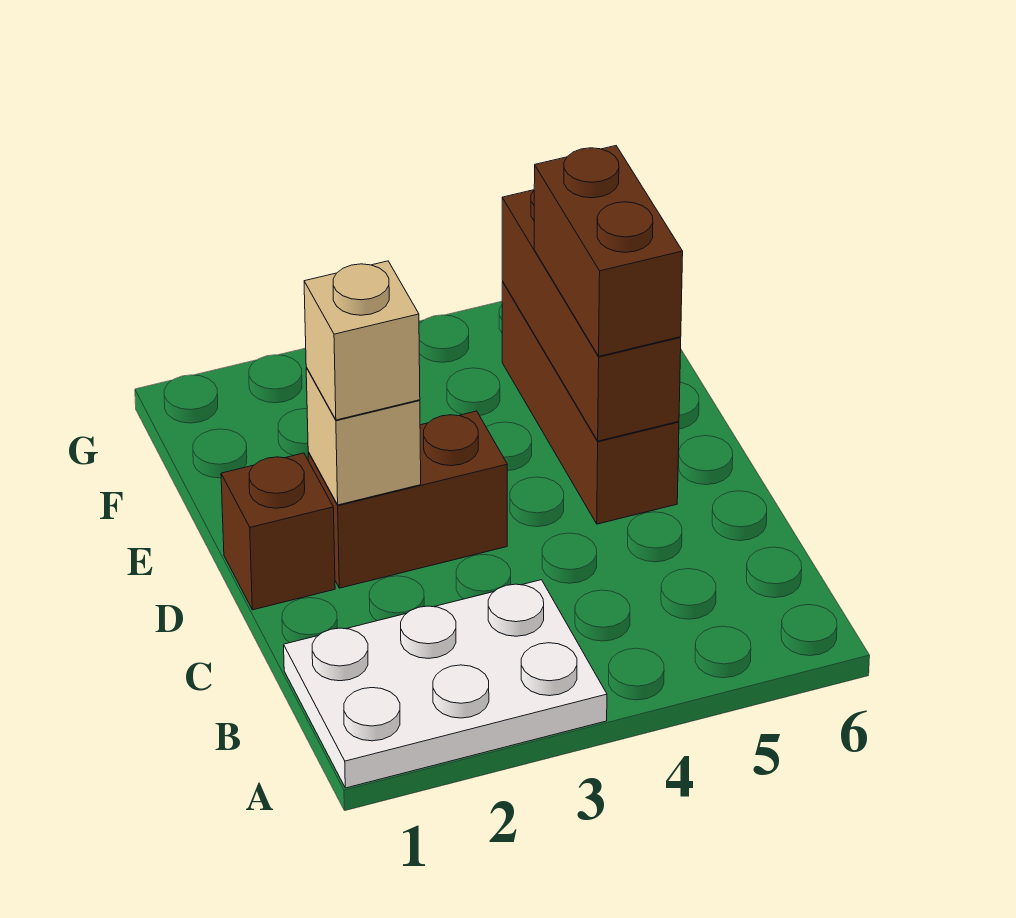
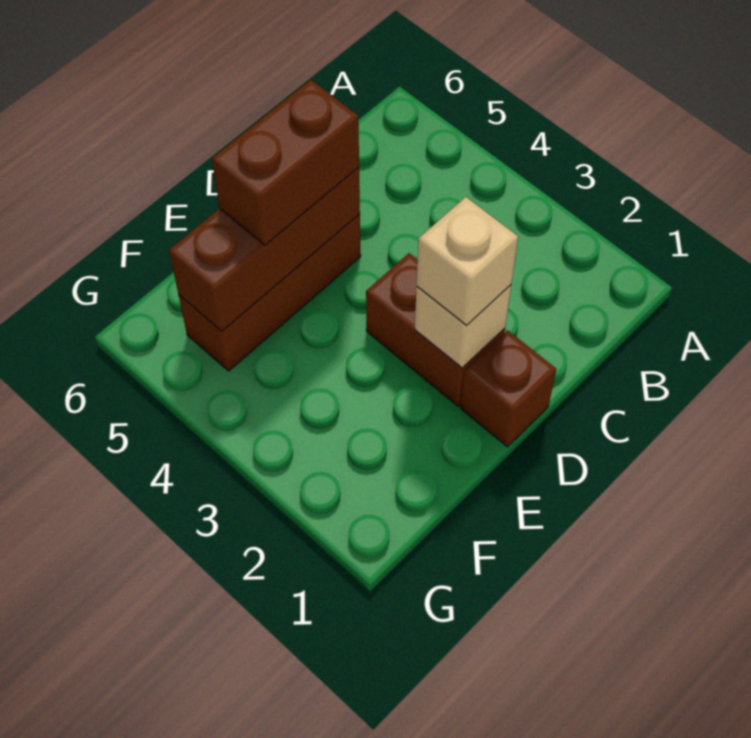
white plate A1:B3 level 1 -> none

